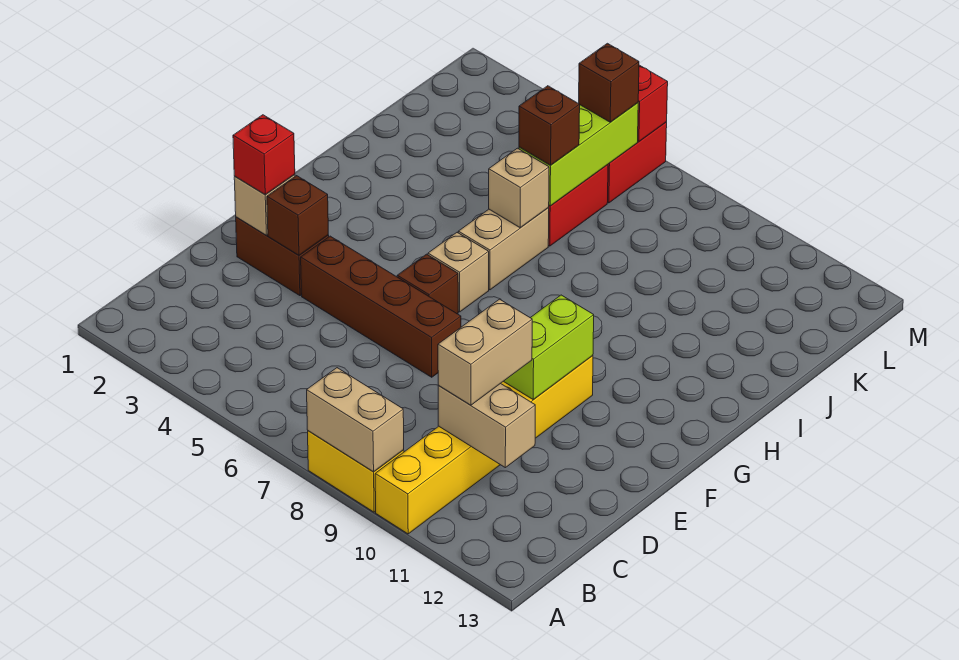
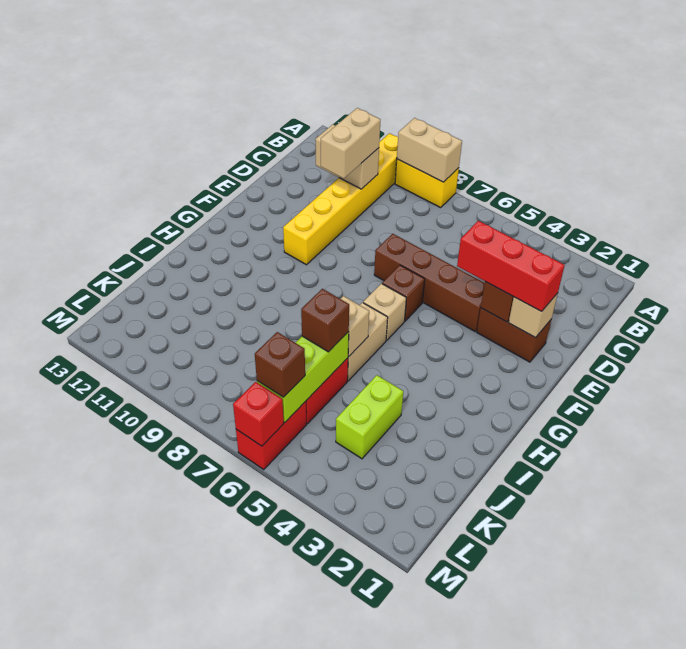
red brick E2 level 3 -> red brick E2:E4 level 3
lime brick E10:F10 level 2 -> lime brick J4:K4 level 1

